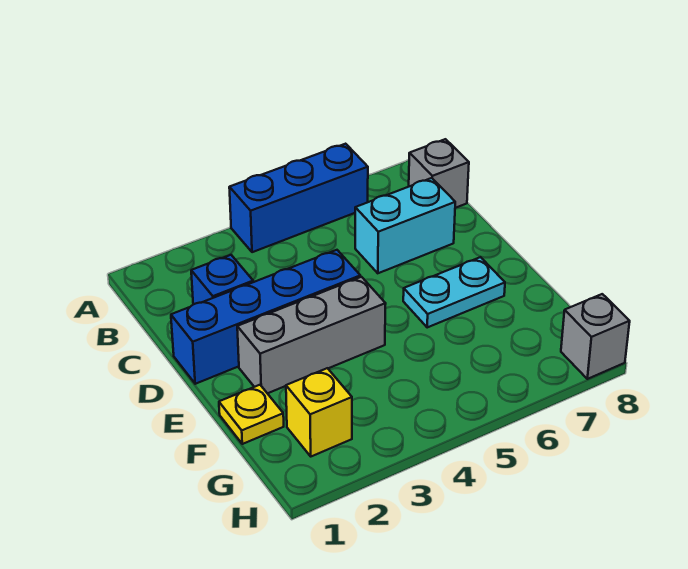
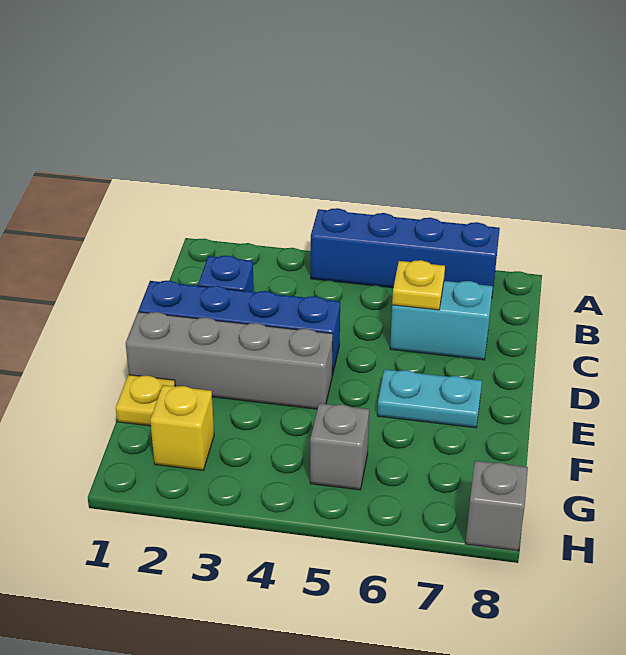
blue brick A4:A6 level 1 -> blue brick A4:A7 level 1
grey brick B8 level 1 -> grey brick G5 level 1
none -> yellow plate C6 level 2
grey brick E2:E4 level 1 -> grey brick E1:E4 level 1

